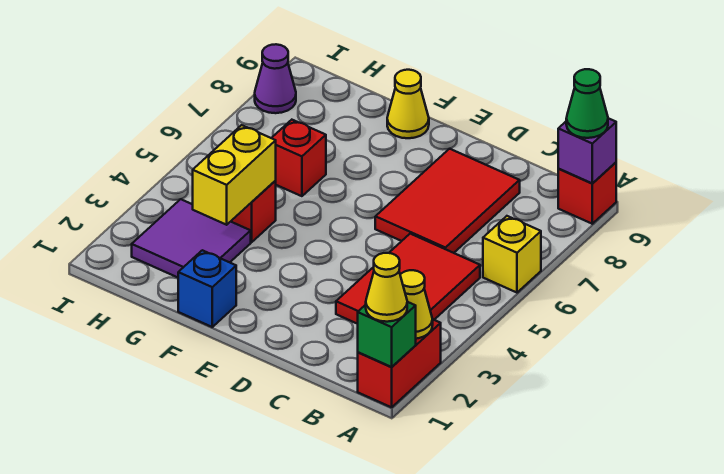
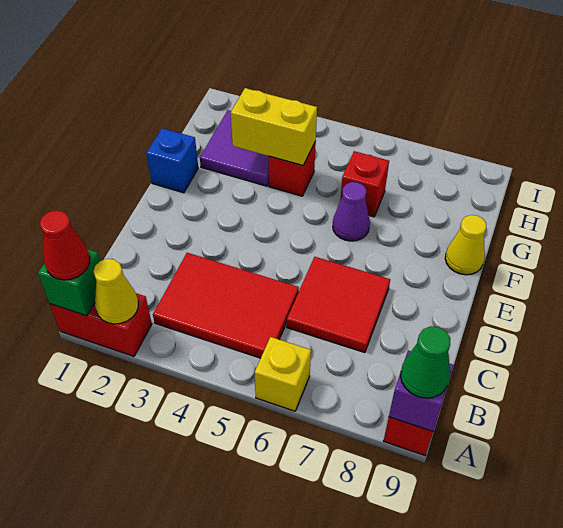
yellow cone A1 level 3 -> red cone A1 level 3
red tile C6:D8 level 1 -> red tile C6:D7 level 1
purple cone I8 level 1 -> purple cone F6 level 1

